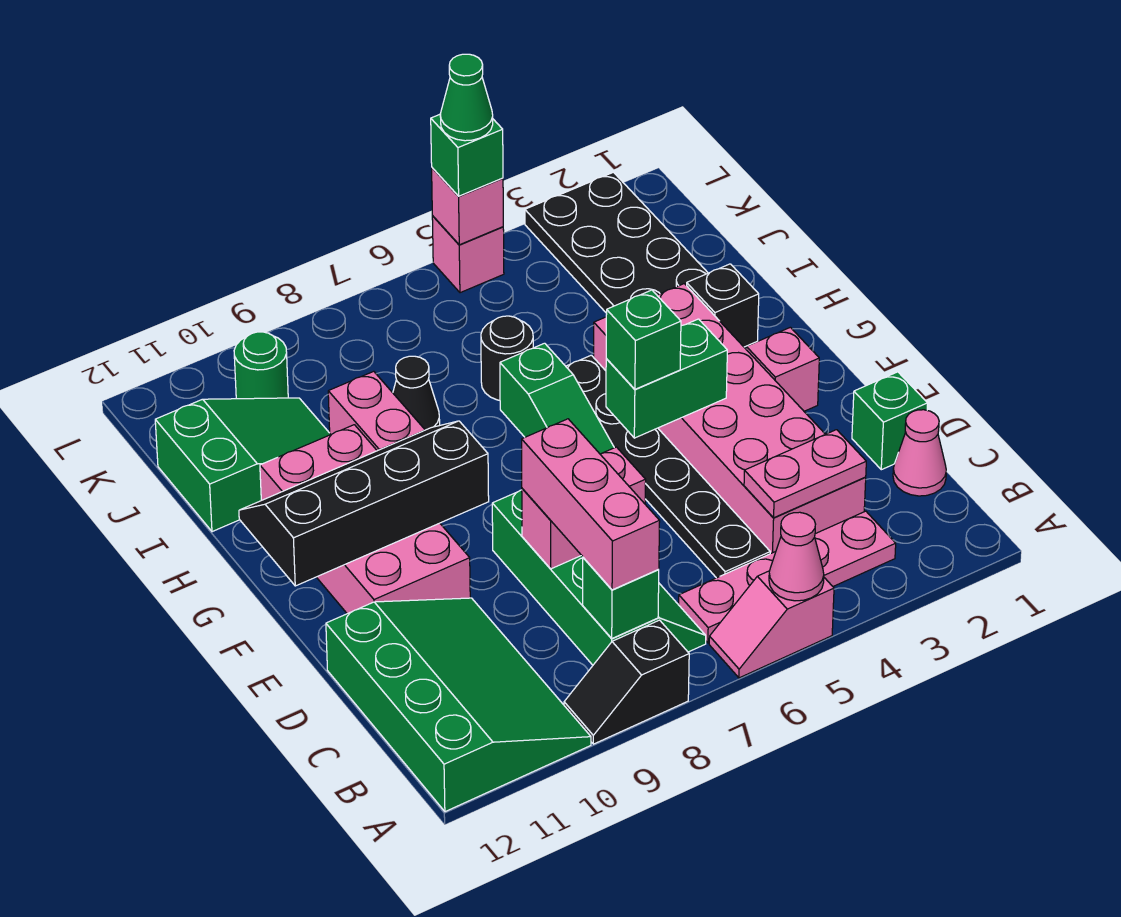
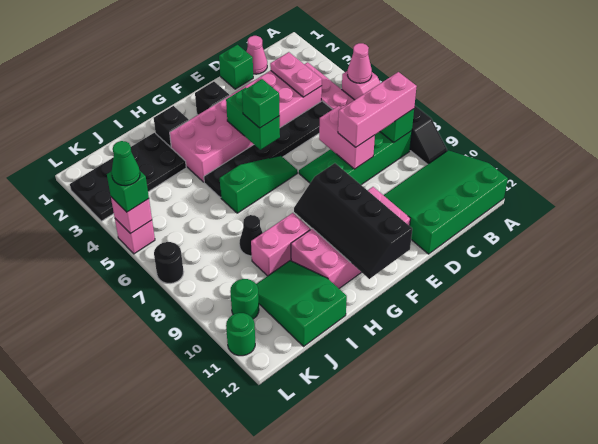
pink brick F2 level 1 -> black brick F2 level 1
black round brick I6 level 1 -> black round brick L7 level 1
none -> green round brick L11 level 1

